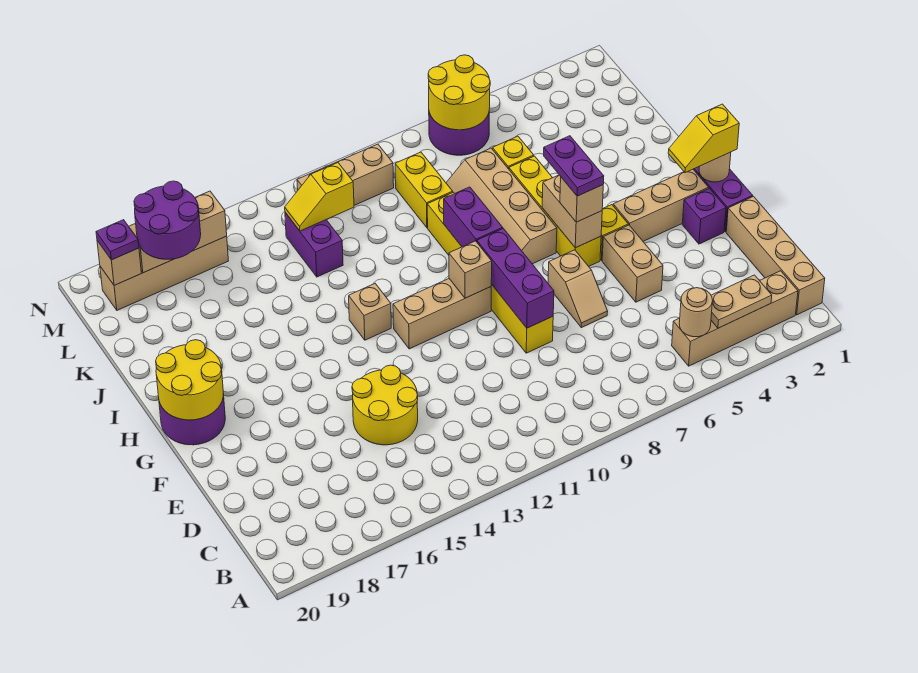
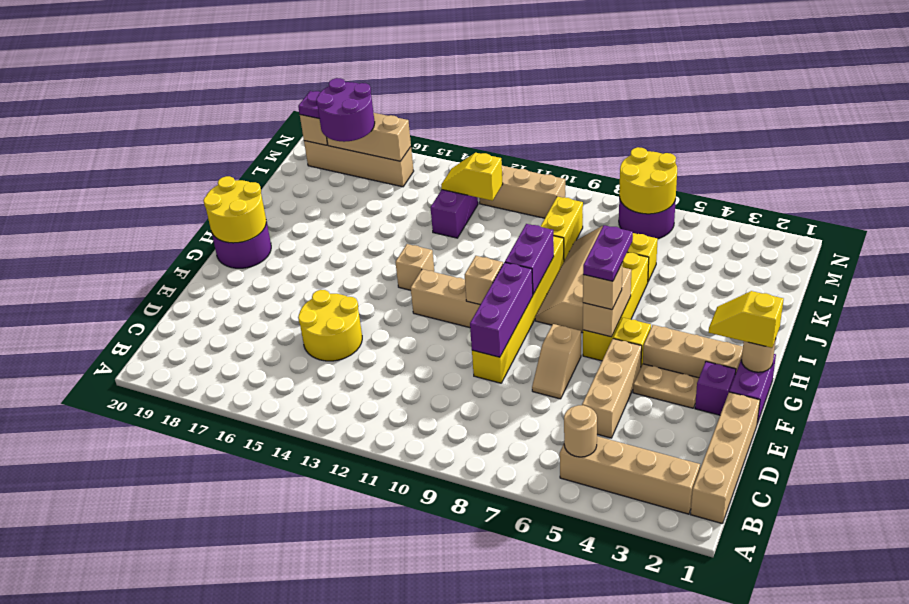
tan plate B3:B4 level 2 -> tan plate F3:F4 level 1
tan brick E5:F5 level 1 -> tan brick D5:F5 level 1

